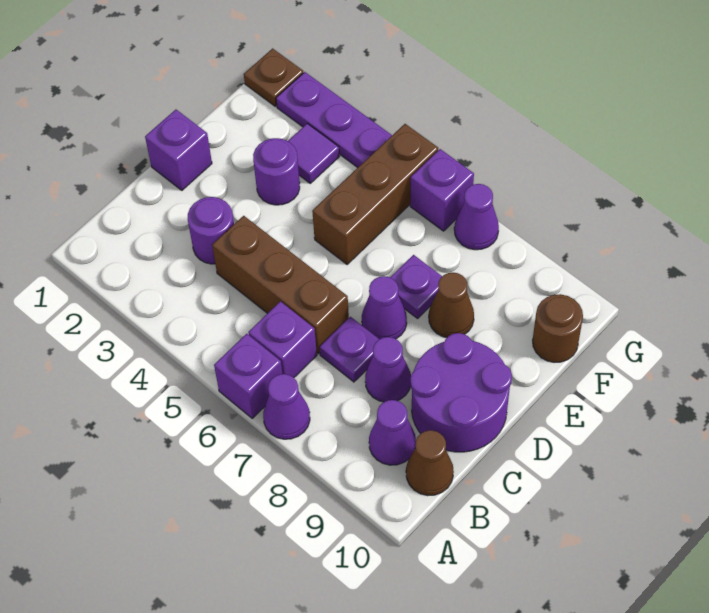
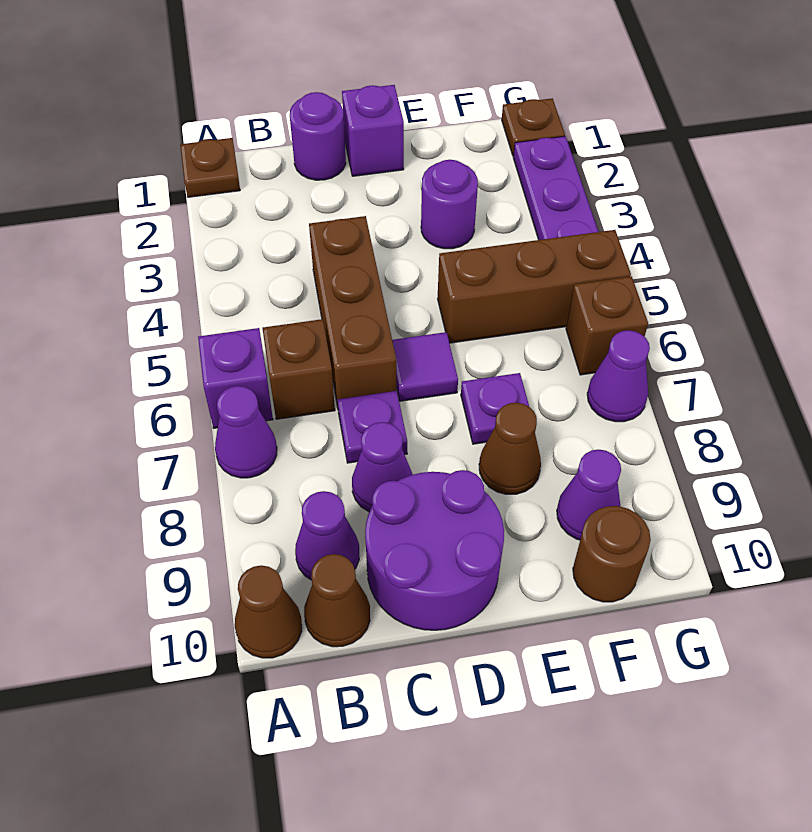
none -> brown plate A1 level 1
none -> brown cone A10 level 1
purple brick B6 level 1 -> brown brick B6 level 1
purple round brick C3 level 1 -> purple round brick C1 level 1
purple cone D7 level 1 -> purple cone F9 level 1
purple tile F3 level 1 -> purple tile D6 level 1
purple brick G6 level 1 -> brown brick G6 level 1

